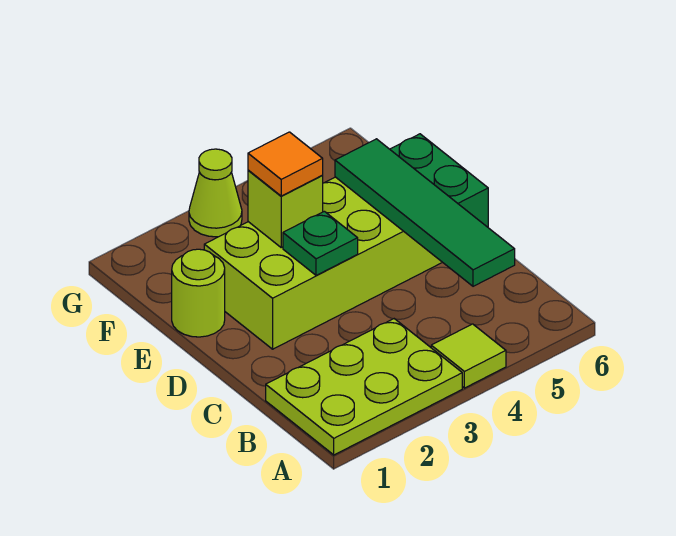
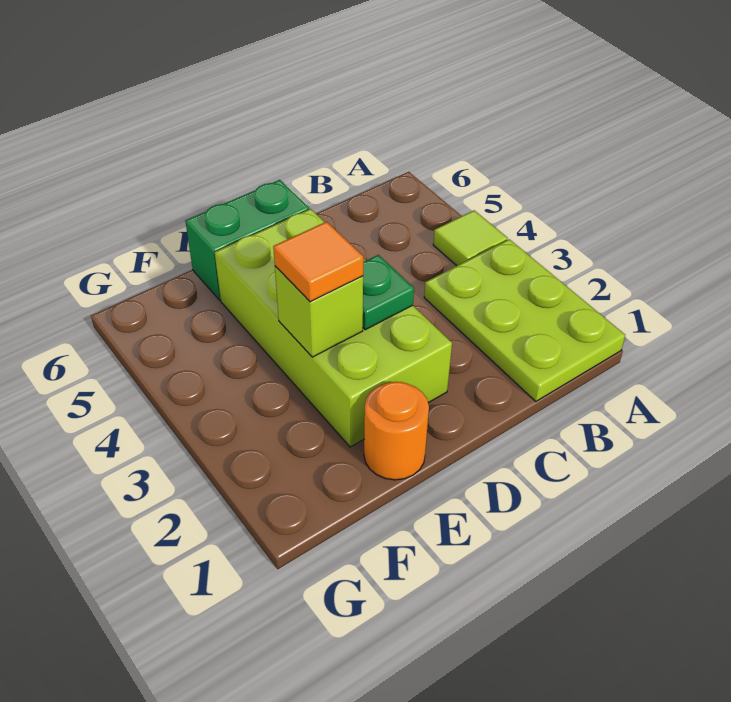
green tile B5:E5 level 2 -> none
lime round brick E1 level 1 -> orange round brick E1 level 1
lime cone G3 level 1 -> none

